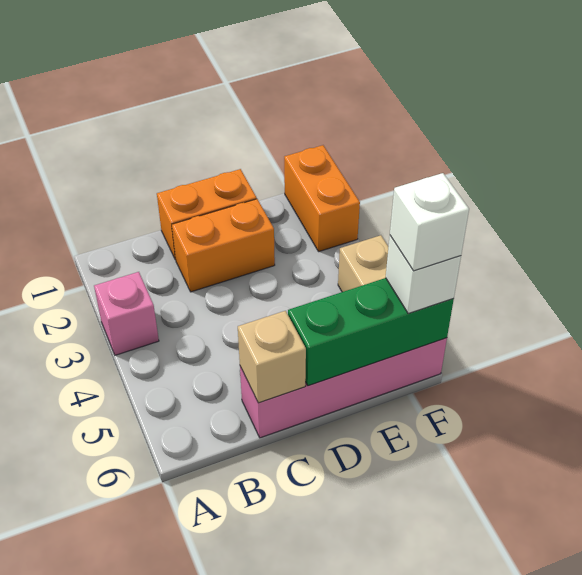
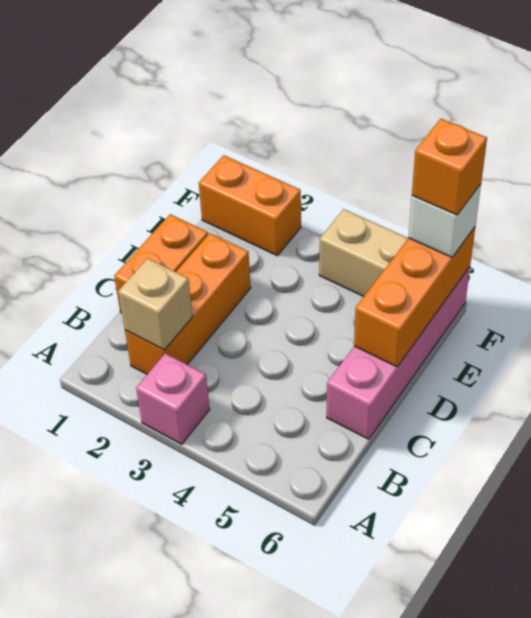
orange brick C2:D2 level 1 -> orange brick B2:D2 level 1
tan brick C6 level 2 -> tan brick B2 level 2
green brick D6:F6 level 2 -> orange brick D6:F6 level 2
white brick F6 level 4 -> orange brick F6 level 4

